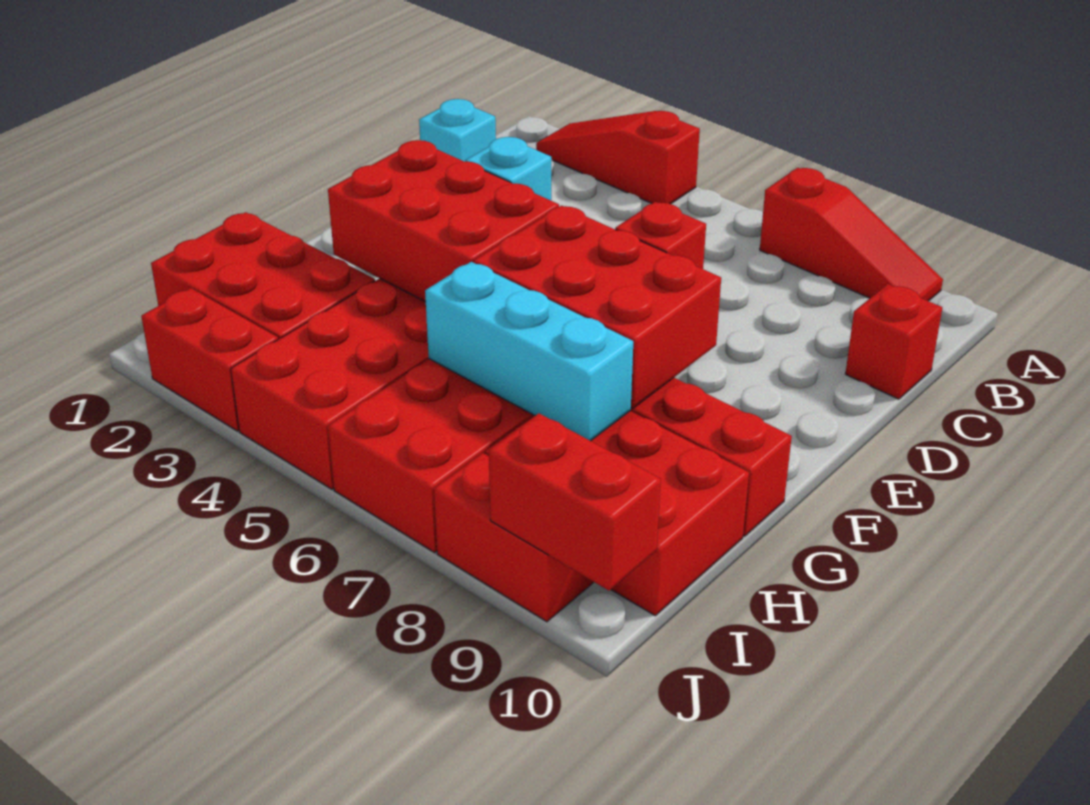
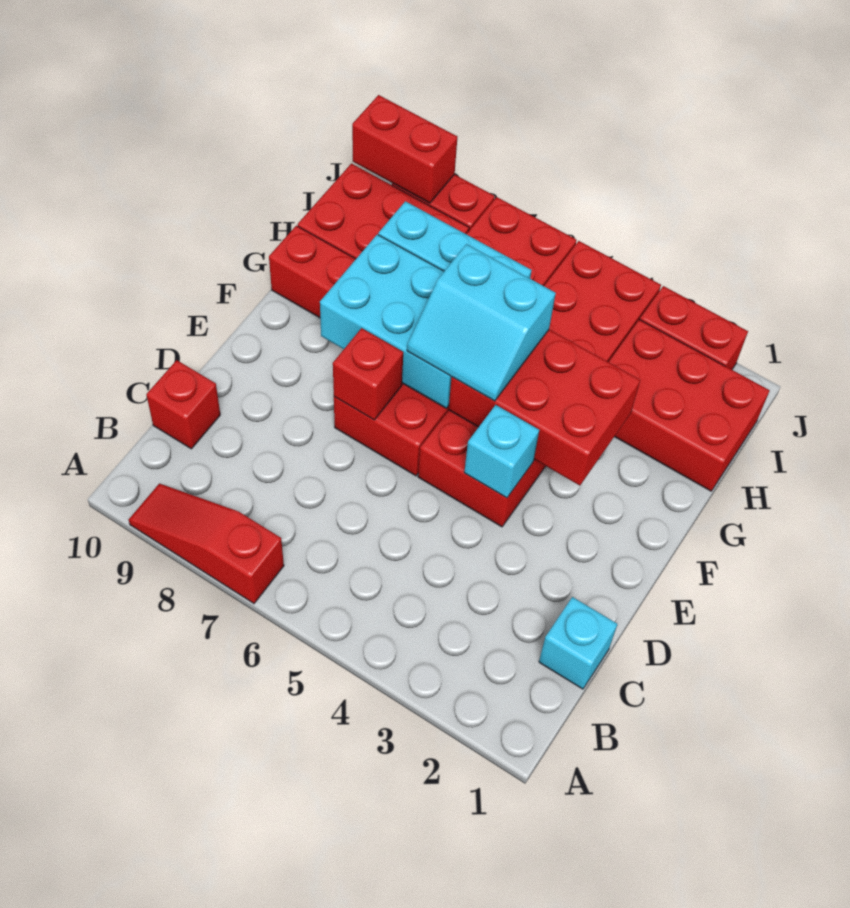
red slope A2:A4 level 1 top 4 -> none
none -> cyan slope F5:G6 level 3 top G
red brick F6:G8 level 2 -> cyan brick F6:G8 level 2

